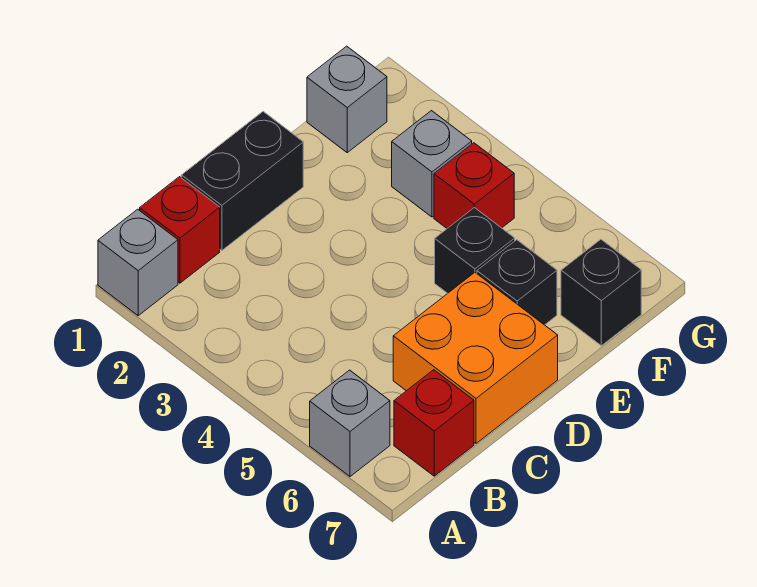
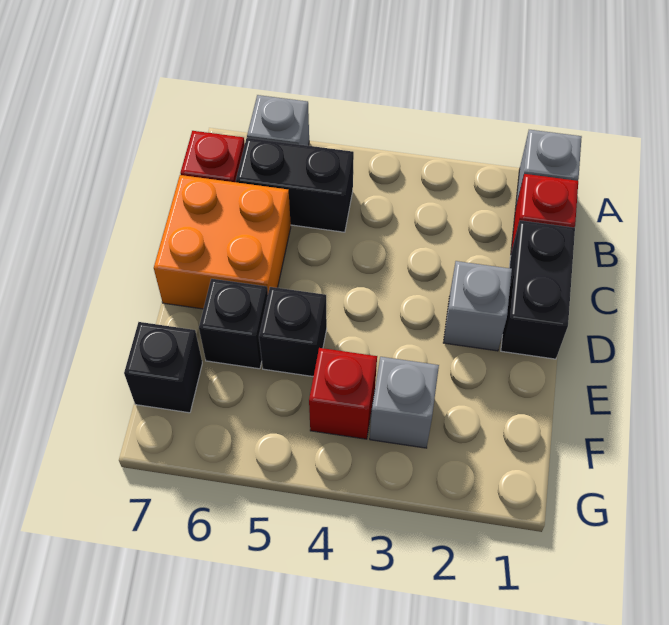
none -> black brick B5:B6 level 1
grey brick F1 level 1 -> grey brick D2 level 1

